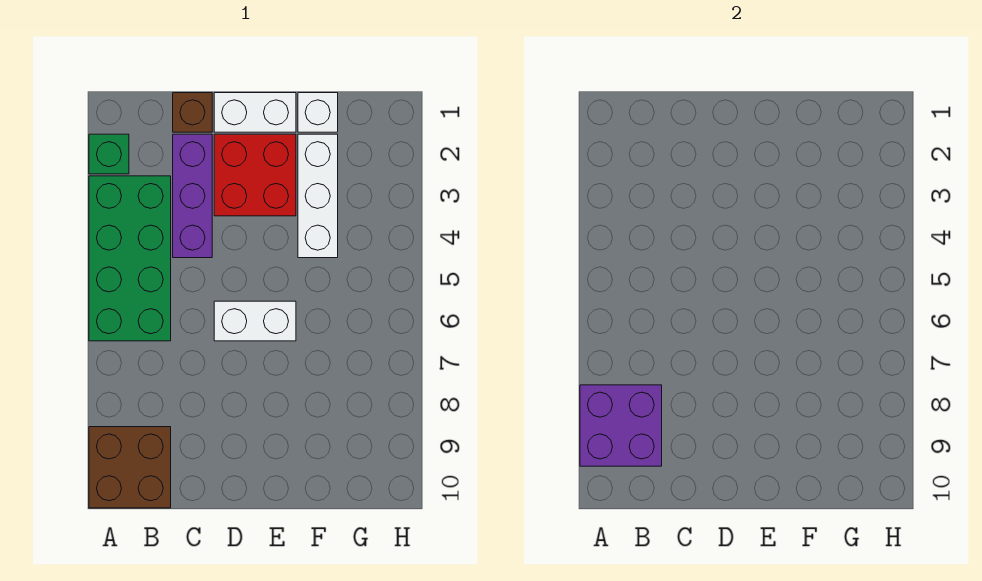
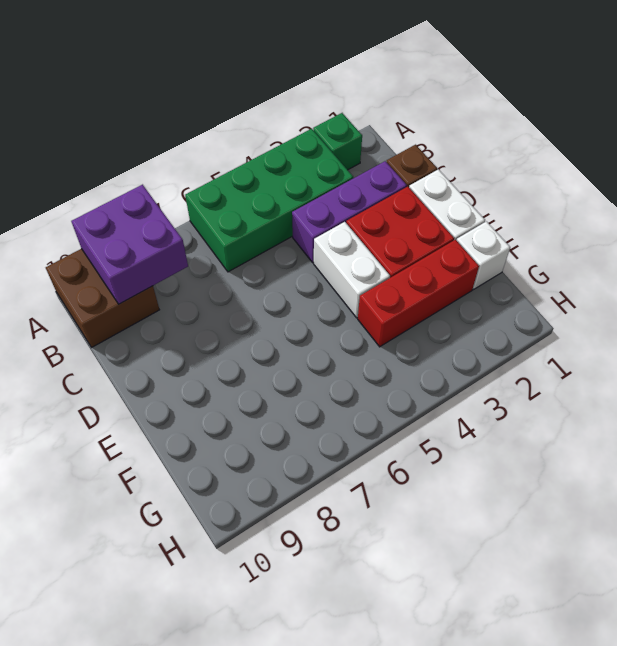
white brick D6:E6 level 1 -> white brick D4:E4 level 1
white brick F2:F4 level 1 -> red brick F2:F4 level 1

